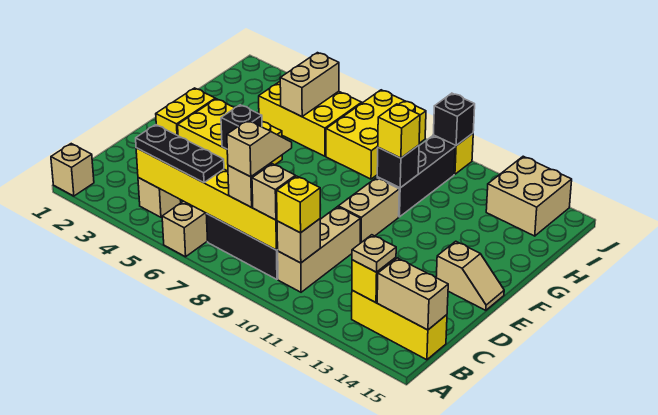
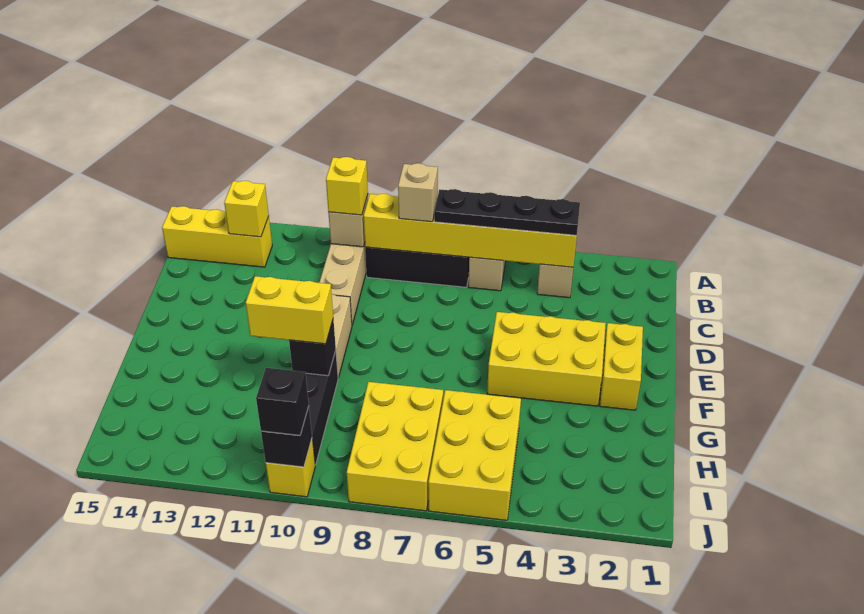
tan brick A1 level 1 -> none
black plate B4:B6 level 3 -> black plate B4:B7 level 3
tan slope B8:C8 level 4 top B -> none
tan brick B9 level 3 -> none
tan plate B13 level 3 -> none
tan brick B14:B15 level 2 -> none
black brick E5 level 2 -> black brick J10 level 3
tan slope E14:E15 level 1 top 14 -> none
yellow brick G10 level 3 -> yellow brick G10:G11 level 3
yellow brick H4:I6 level 1 -> yellow brick H5:J6 level 1
tan brick H5:I5 level 2 -> none
tan brick I13:J14 level 1 -> none

